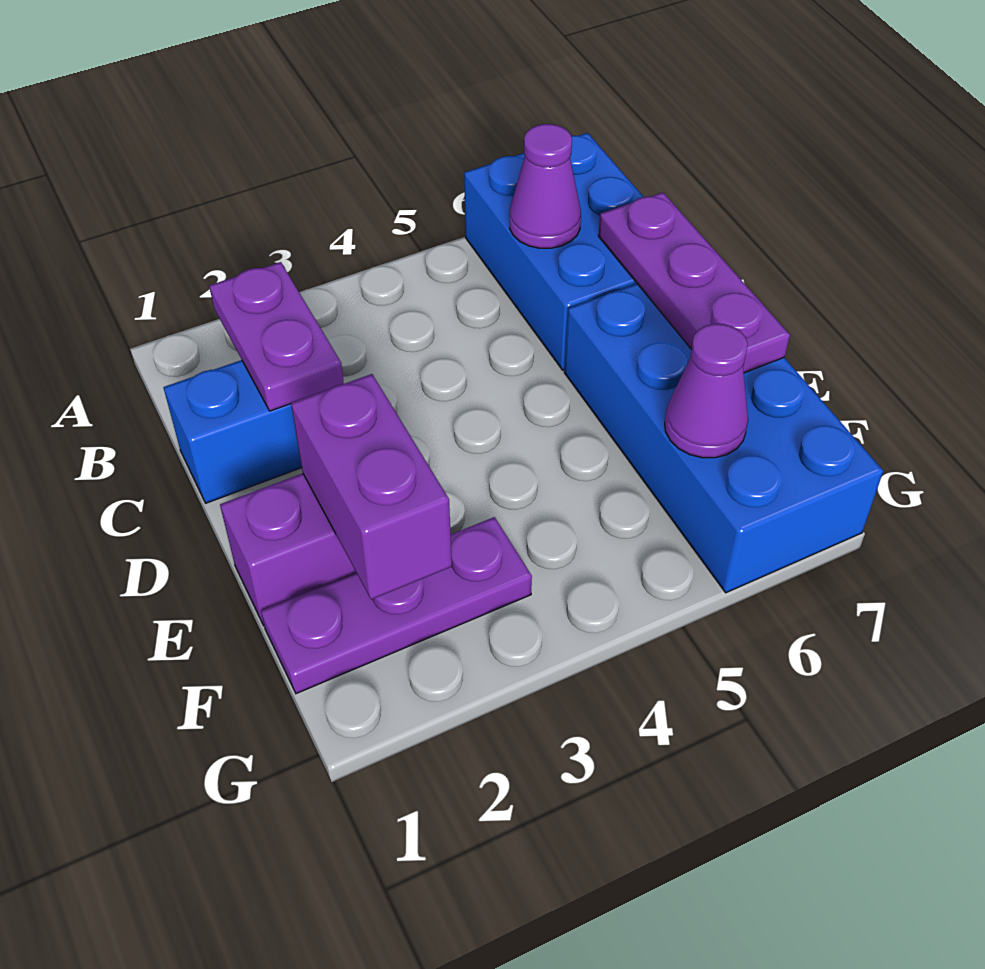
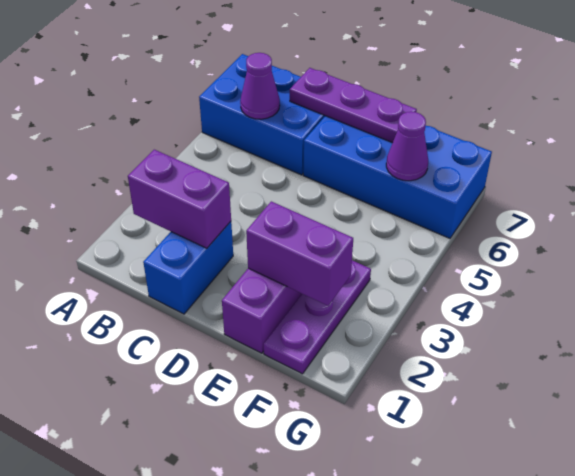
purple plate B2:C2 level 2 -> purple brick B2:C2 level 2

